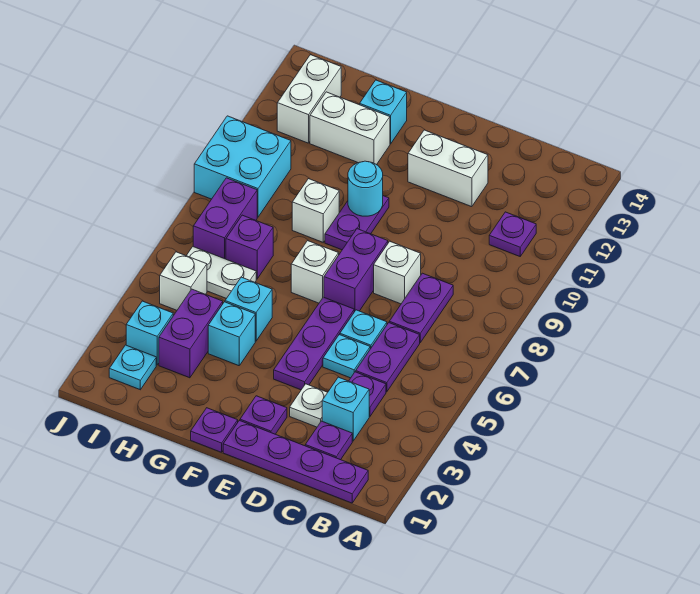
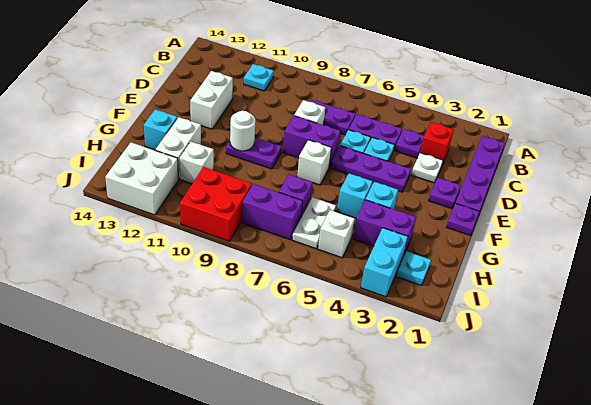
purple plate B11 level 1 -> cyan plate B11 level 1
purple plate C2 level 1 -> none
cyan brick C3 level 1 -> red brick C3 level 1
cyan round brick F10 level 2 -> white round brick F10 level 2
white brick G9 level 1 -> white brick H11 level 1
cyan brick I3 level 1 -> cyan brick I3:J3 level 1
cyan brick I9:J10 level 1 -> red brick I9:J10 level 1
white brick I12:I13 level 1 -> white brick I12:J13 level 1

